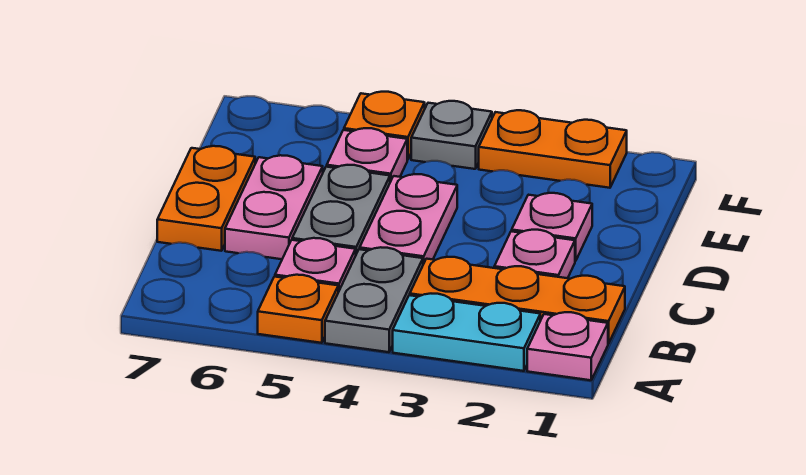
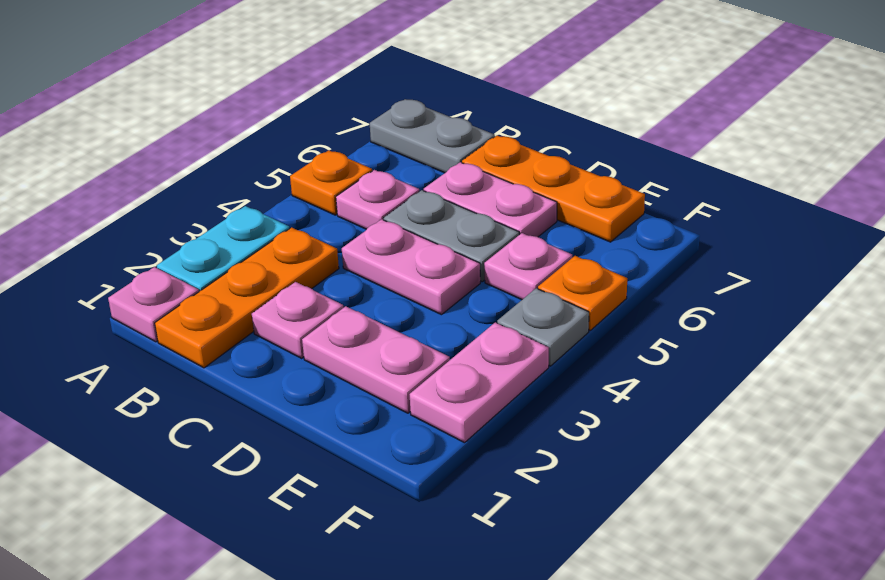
grey plate A4:B4 level 1 -> grey plate A7:B7 level 1
orange plate C7:D7 level 1 -> orange plate C7:E7 level 1
pink plate D2 level 1 -> pink plate D2:E2 level 1
orange plate F2:F3 level 1 -> pink plate F2:F3 level 1

